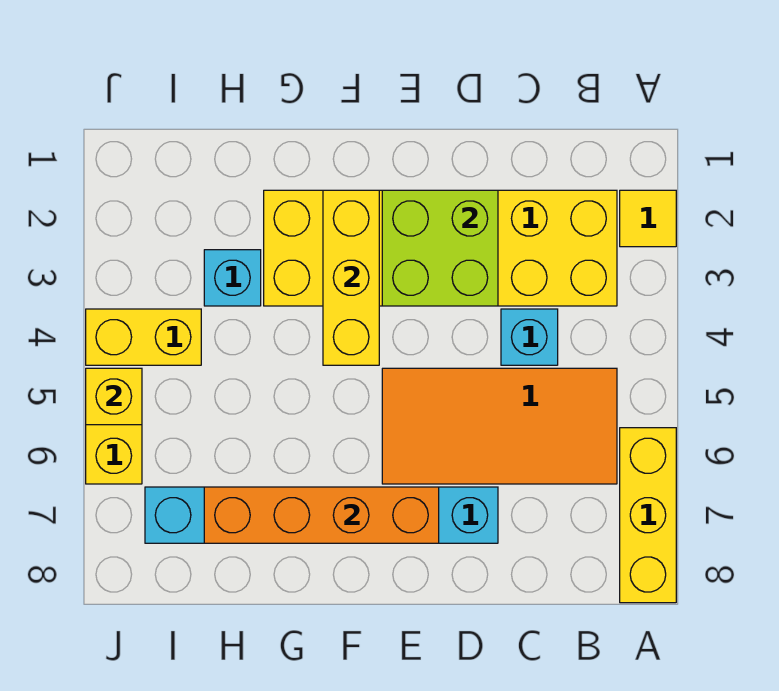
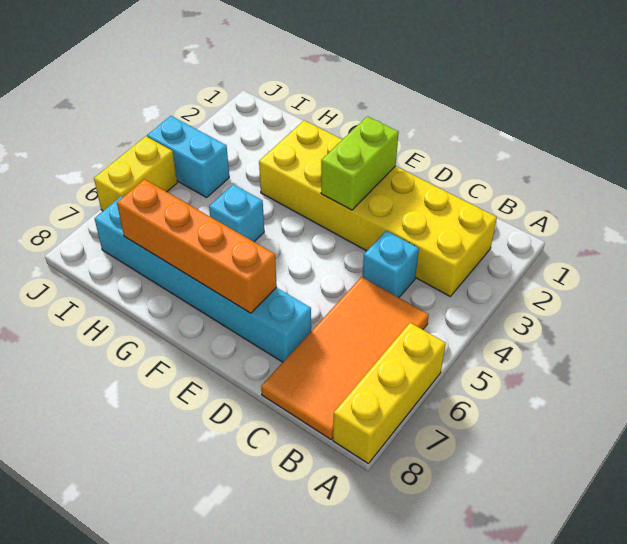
yellow tile A2 level 1 -> none
orange tile B5:E6 level 1 -> orange tile B5:C8 level 1
lime brick D2:E3 level 2 -> lime brick E2:E3 level 2
yellow brick F2:F4 level 2 -> none
cyan brick H3 level 1 -> cyan brick G5 level 1
yellow brick I4:J4 level 1 -> cyan brick I4:J4 level 1
yellow brick J5 level 2 -> none

